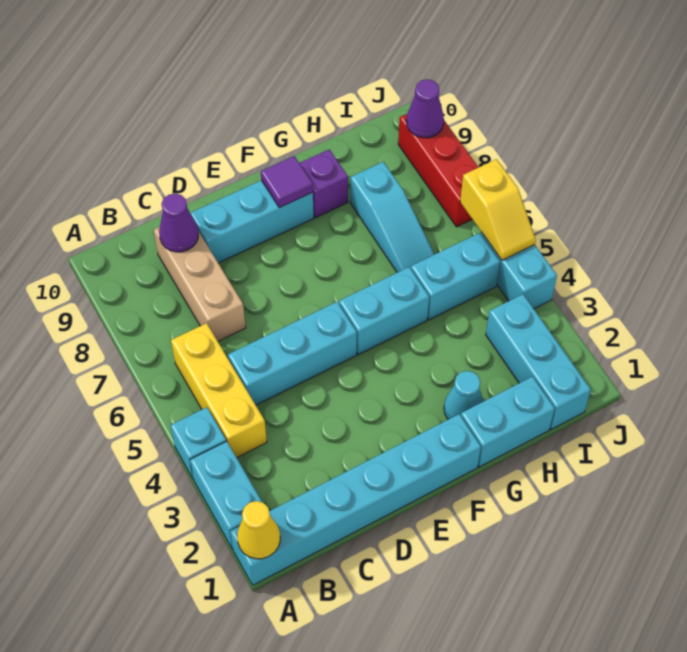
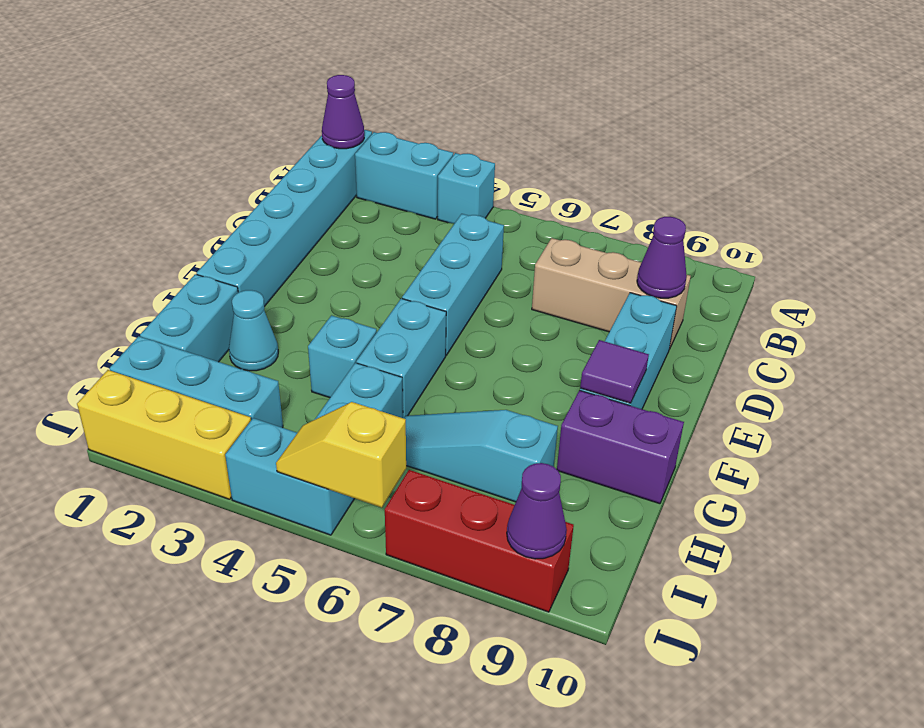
yellow cone A1 level 2 -> purple cone A1 level 2
yellow brick B4:B6 level 1 -> yellow brick J1:J3 level 1
none -> cyan brick G4 level 1
purple brick G9 level 1 -> purple brick G9:G10 level 1

